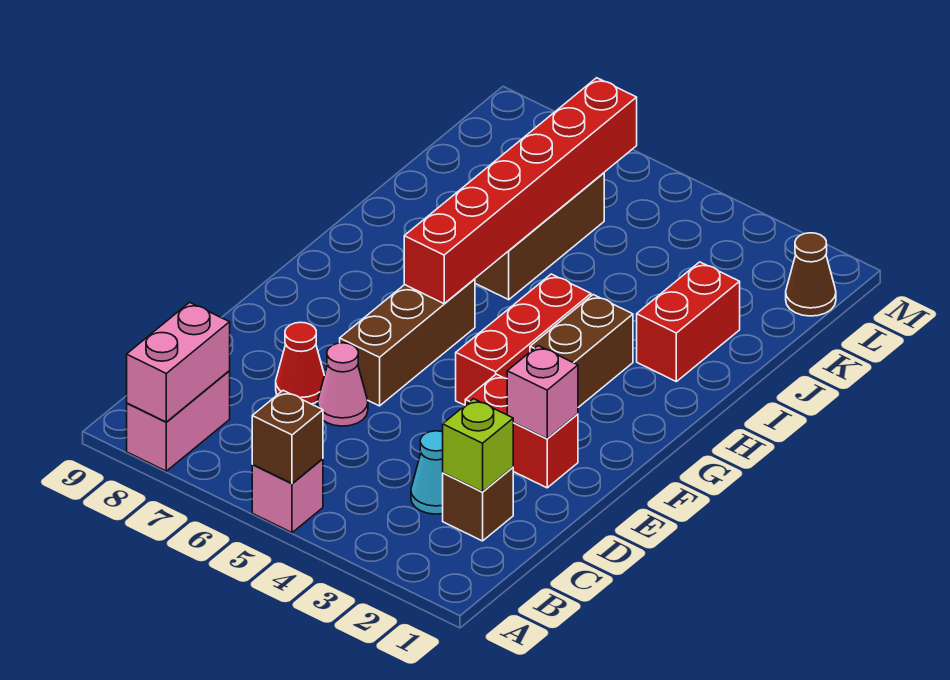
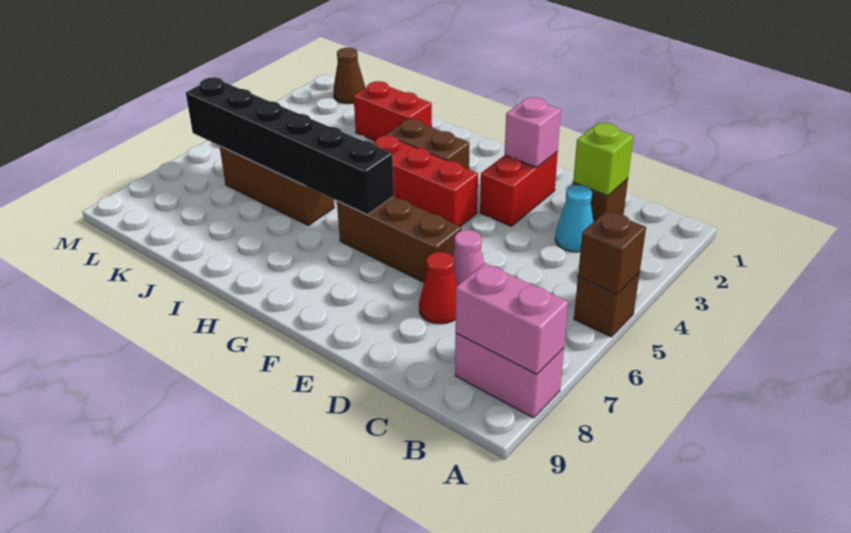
pink brick A5 level 1 -> brown brick A5 level 1
red brick G6:L6 level 2 -> black brick G6:L6 level 2

